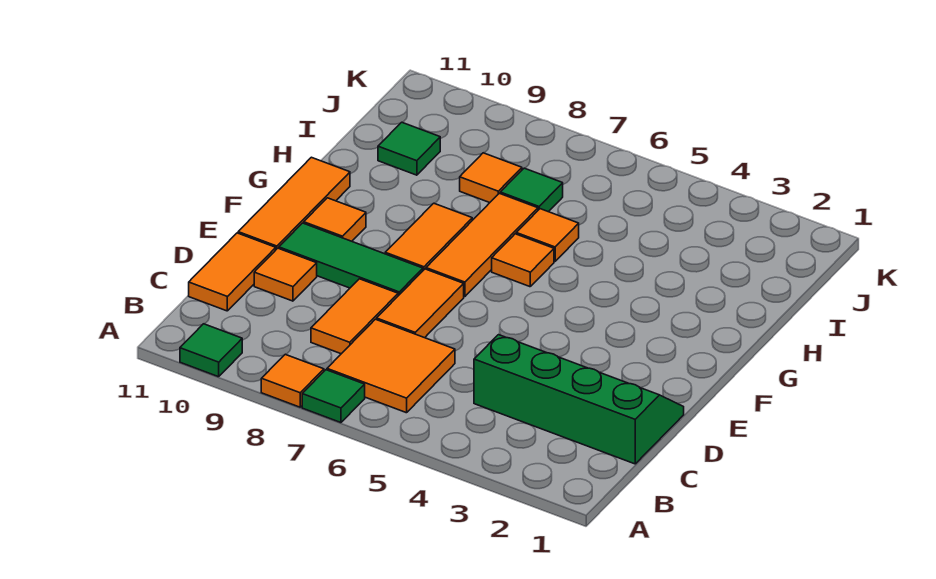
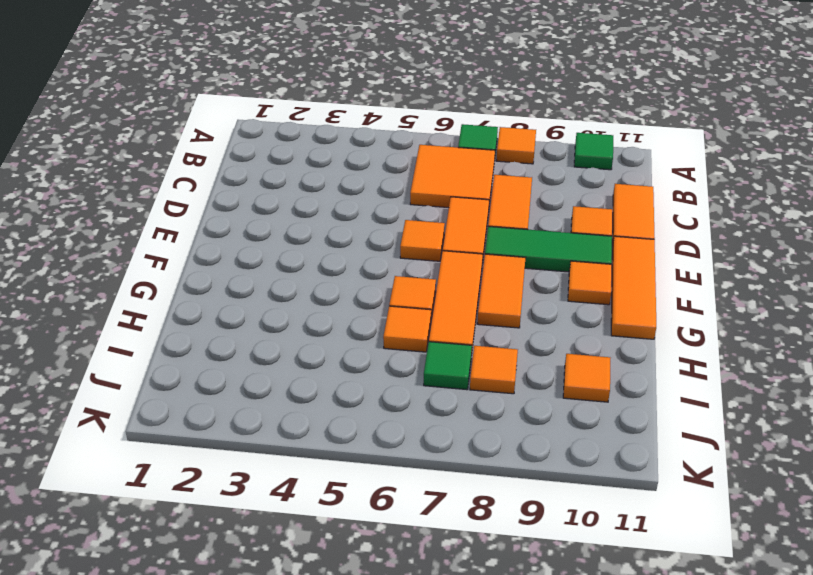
green slope C1:D4 level 1 top C -> none
none -> orange tile E6 level 1
green tile I10 level 1 -> orange tile I10 level 1

